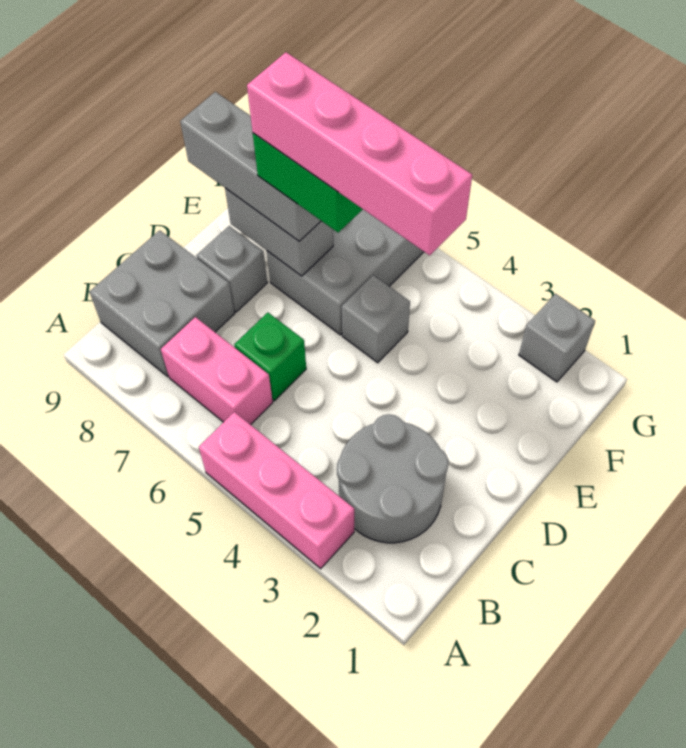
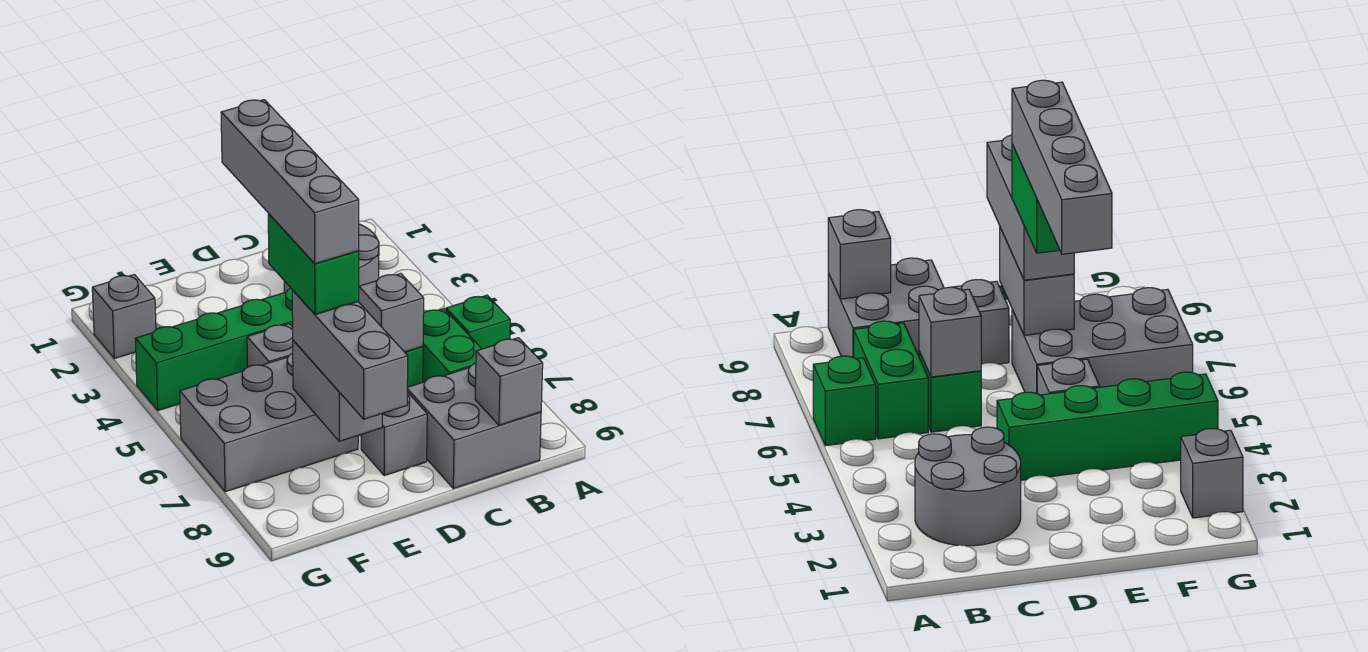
pink brick A3:A5 level 1 -> none
none -> green brick A6 level 1
pink brick B6:B7 level 1 -> green brick B6:B7 level 1
none -> grey brick B9 level 2
none -> grey brick C6 level 2
none -> green brick D4:G4 level 1
pink brick E4:E7 level 5 -> grey brick E4:E7 level 5

